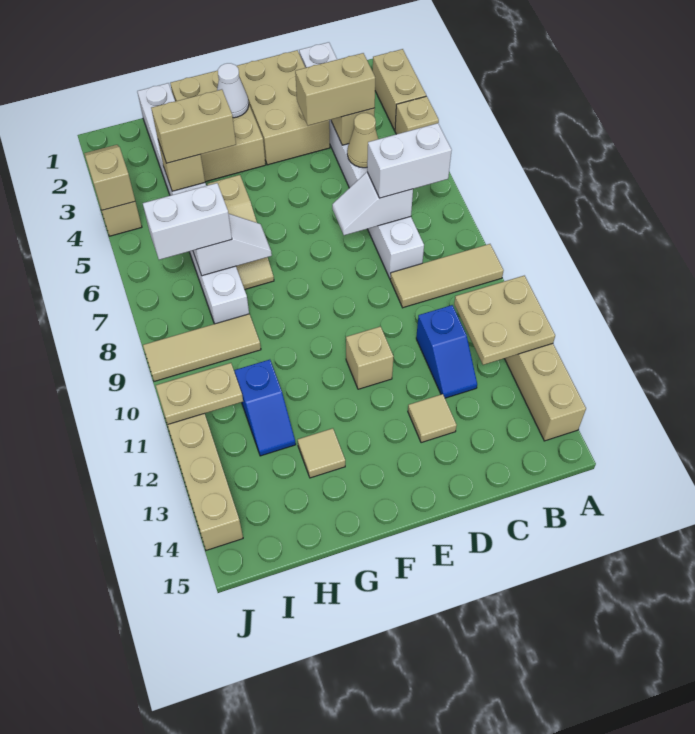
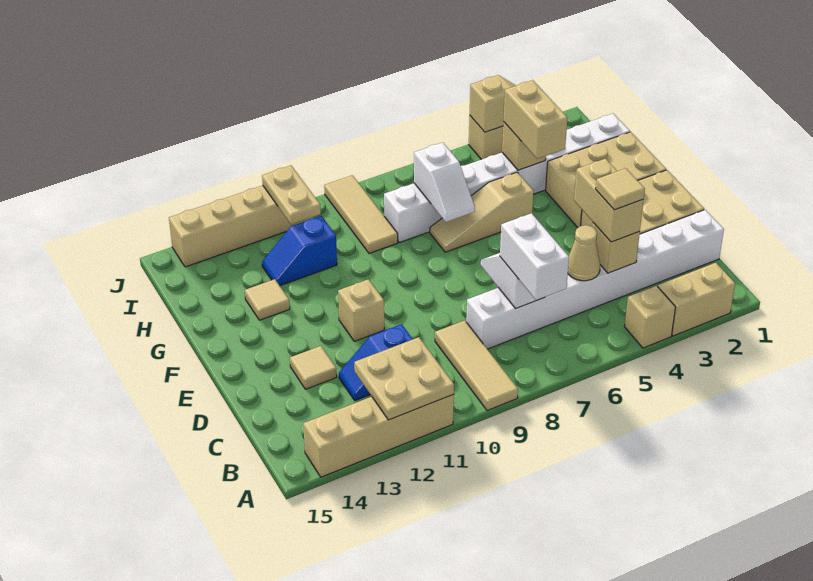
none -> tan tile C4 level 4
white cone F2 level 2 -> none
white brick H7:I7 level 3 -> none

